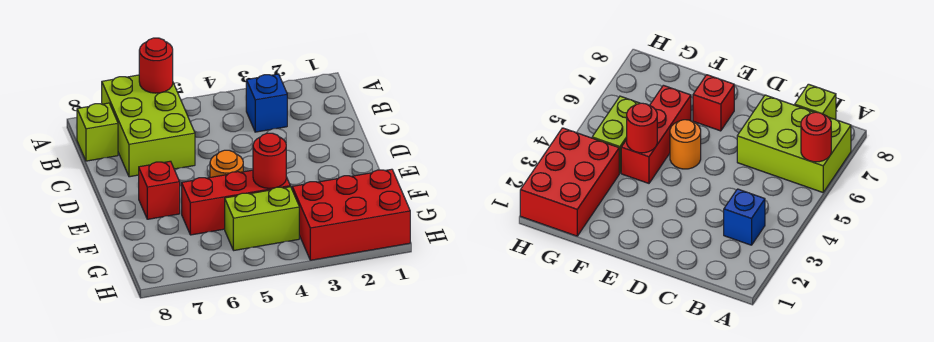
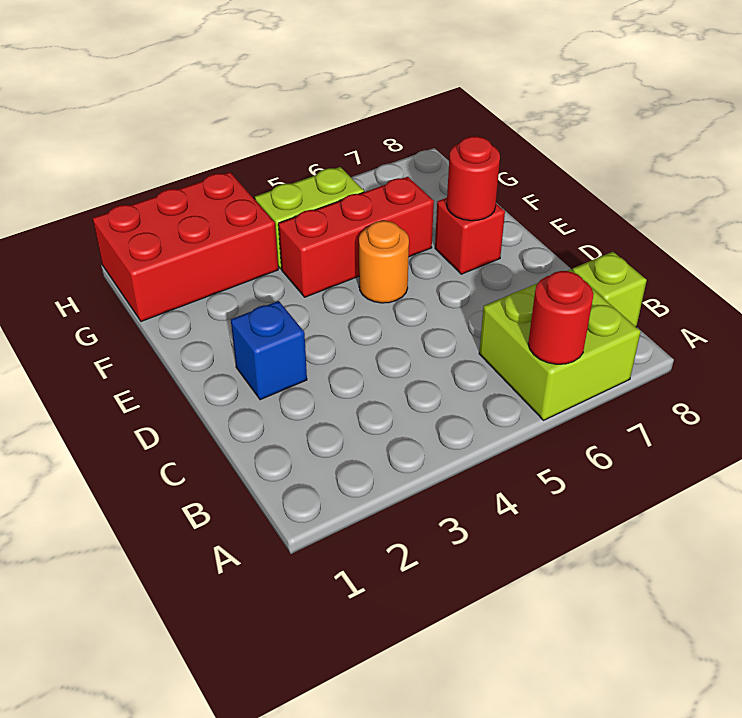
lime brick A6:C7 level 1 -> lime brick A6:B7 level 1
blue brick B3 level 1 -> blue brick D2 level 1
red round brick F4 level 2 -> red round brick E7 level 2

